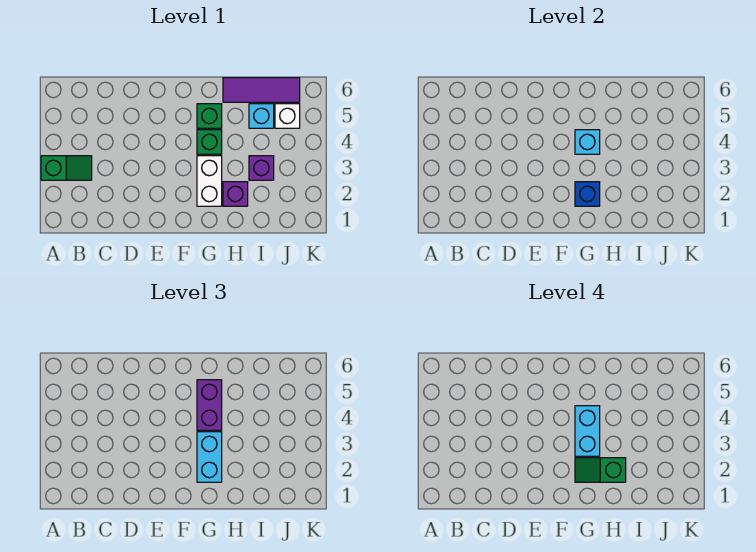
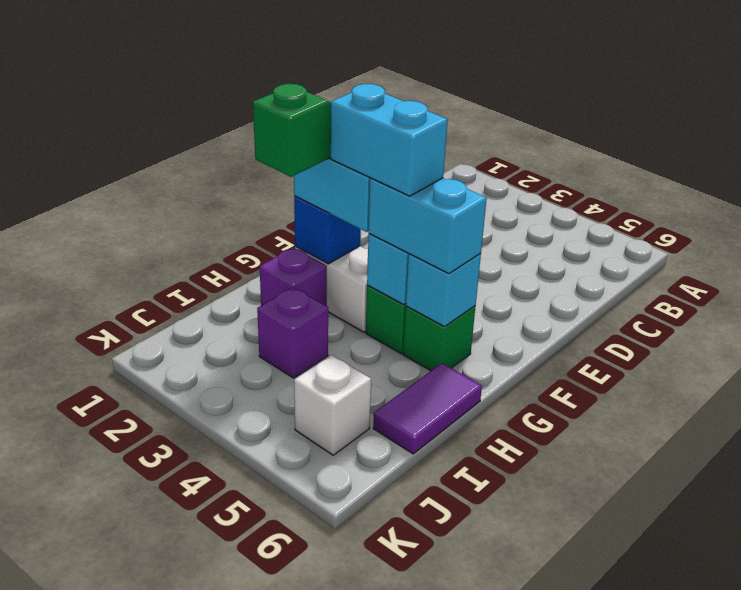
green slope A3:B3 level 1 top A -> none
purple brick G4:G5 level 3 -> cyan brick G4:G5 level 3
purple tile H6:J6 level 1 -> purple tile H6:I6 level 1
cyan brick I5 level 1 -> cyan brick G5 level 2

